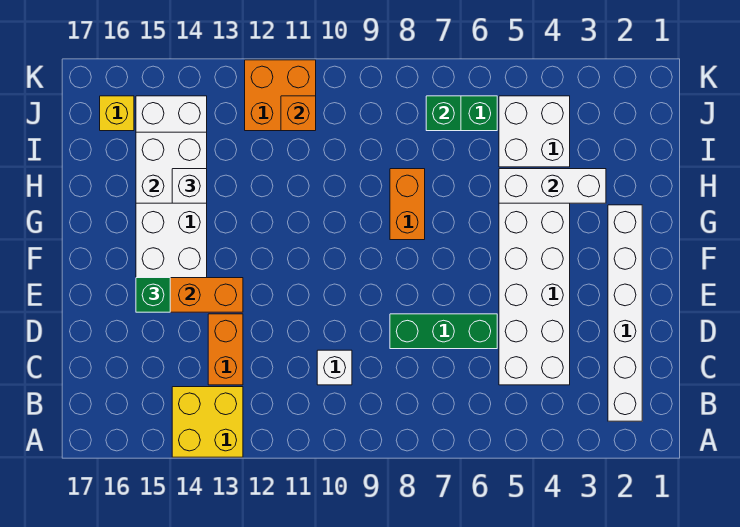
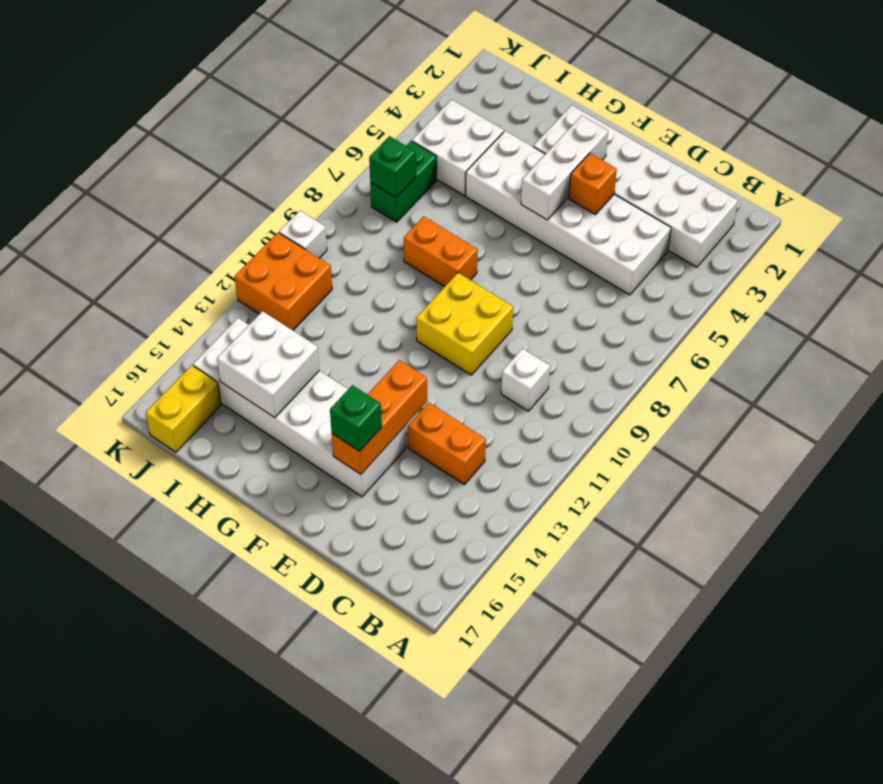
yellow brick A13:B14 level 1 -> yellow brick E9:F10 level 1
white brick B2:G2 level 1 -> white brick B2:G3 level 1
green brick D6:D8 level 1 -> none
white brick H3:H5 level 2 -> white brick F3:F5 level 2
white brick H14 level 3 -> white brick K10 level 1
orange brick J11 level 2 -> orange brick E4 level 2
yellow brick J16 level 1 -> yellow brick J16:J17 level 1

